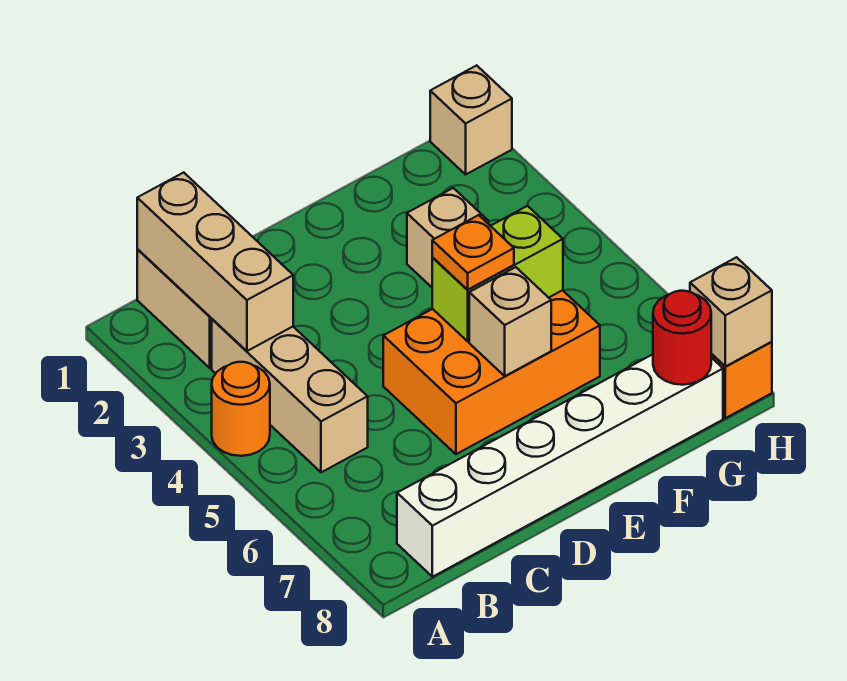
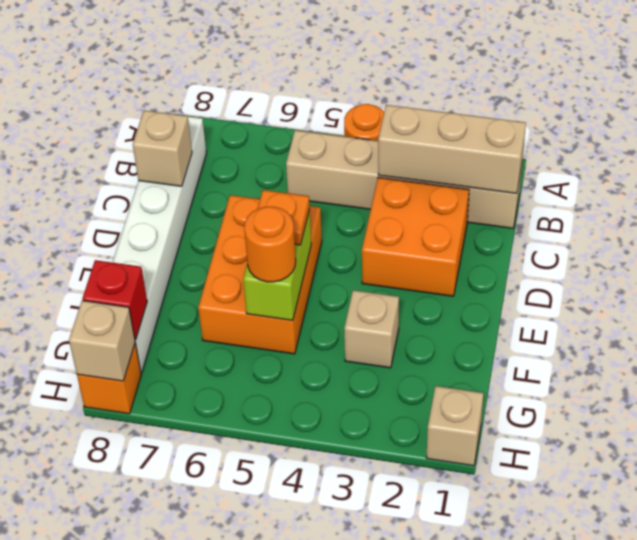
none -> orange brick C2:D3 level 1
tan brick E6 level 2 -> tan brick C8 level 2
none -> orange round brick F5 level 3
red round brick G8 level 2 -> red brick G8 level 2

